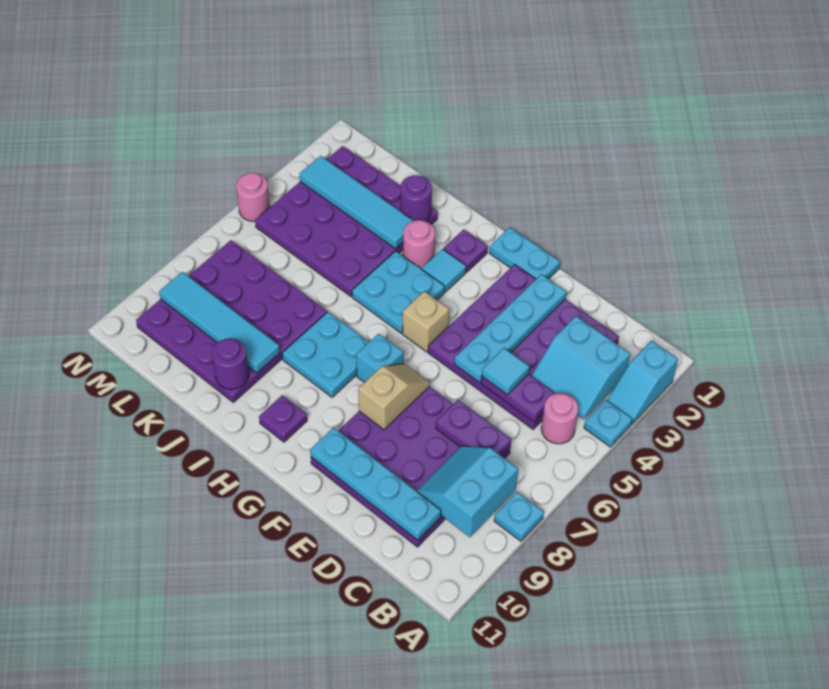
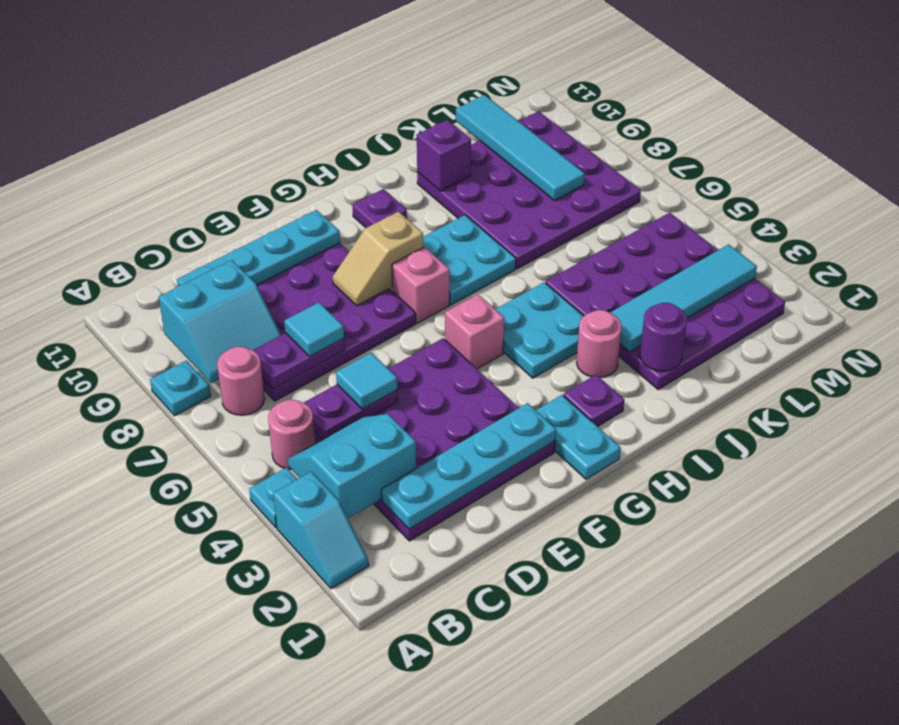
cyan slope A2:A3 level 1 top 2 -> cyan slope A2:A3 level 1 top 3
cyan slope B8:C9 level 2 top B -> cyan slope B8:C9 level 2 top 9
cyan plate E2:E5 level 2 -> cyan plate C2:F2 level 2
cyan plate F1:G1 level 1 -> cyan plate G1:G2 level 1
tan slope F7:F8 level 2 top 8 -> tan slope F8:G8 level 2 top G
tan brick G5 level 1 -> pink brick G5 level 1
cyan brick G7 level 1 -> pink brick G7 level 1
cyan tile H3 level 1 -> cyan tile D7 level 3
cyan tile J9:M9 level 2 -> cyan tile L8:L11 level 2
purple round brick J10 level 2 -> purple brick J10 level 2
pink round brick N5 level 1 -> pink round brick B7 level 1

